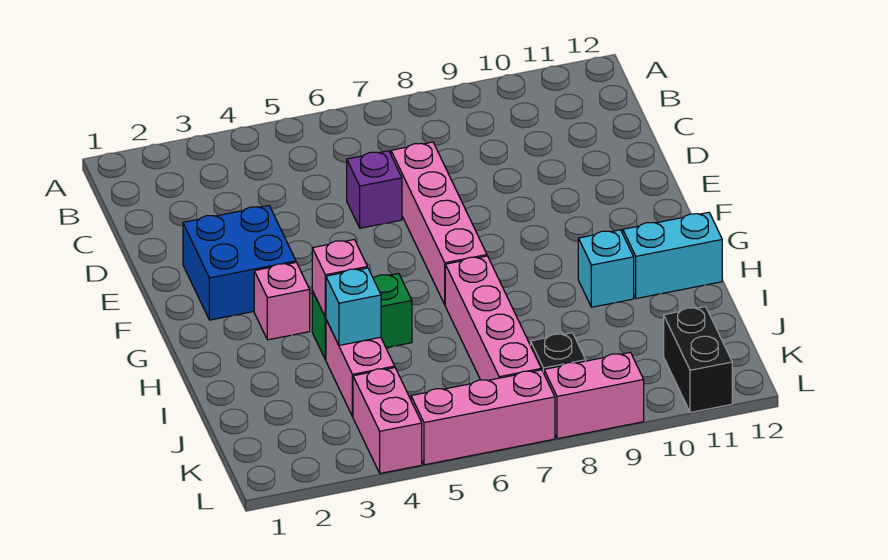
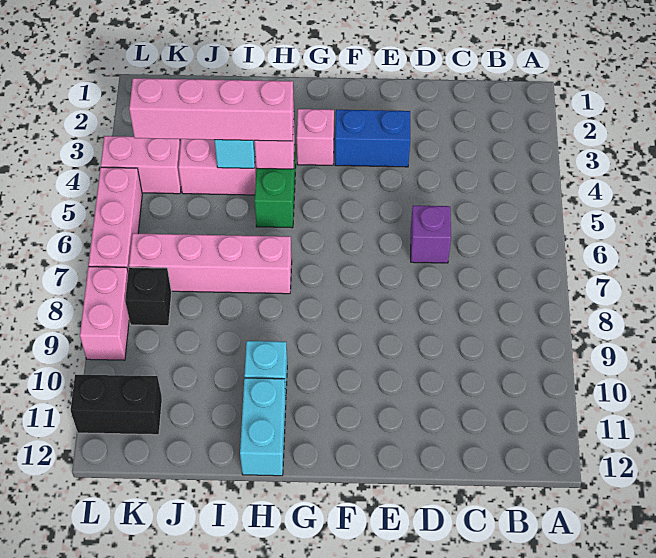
pink brick D7:G7 level 1 -> pink brick H4:K4 level 3
blue brick E2:F3 level 1 -> blue brick E3:F3 level 1

